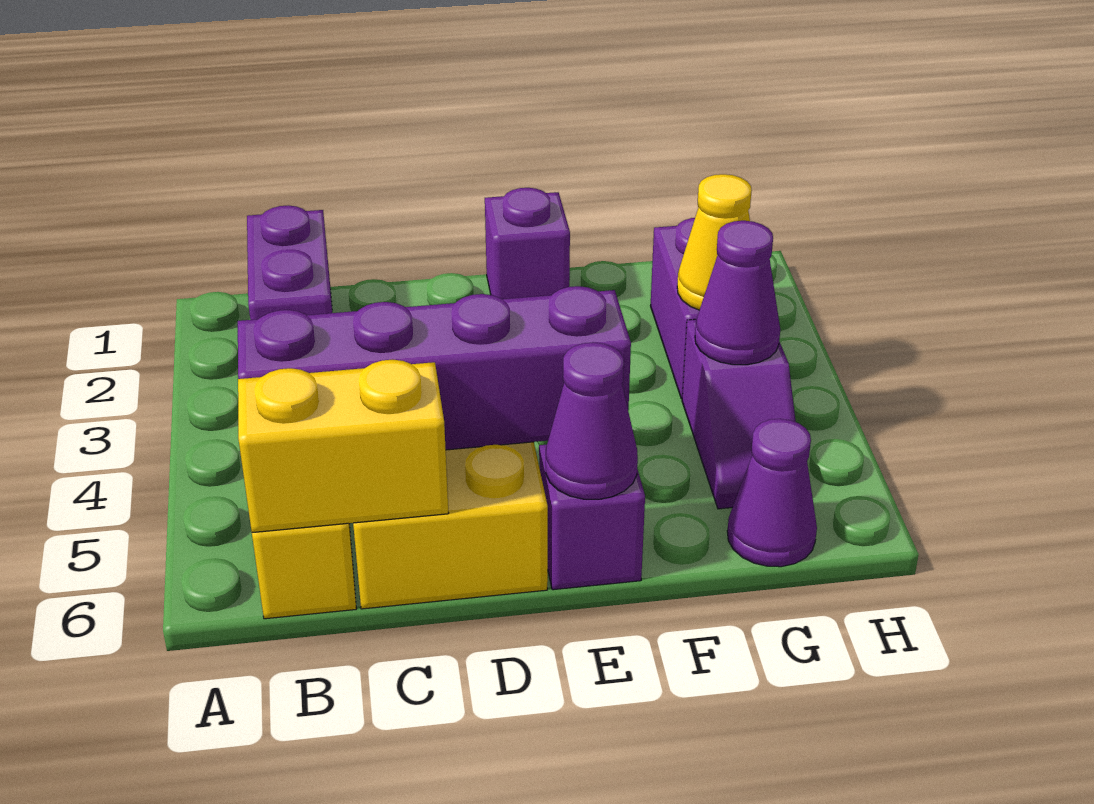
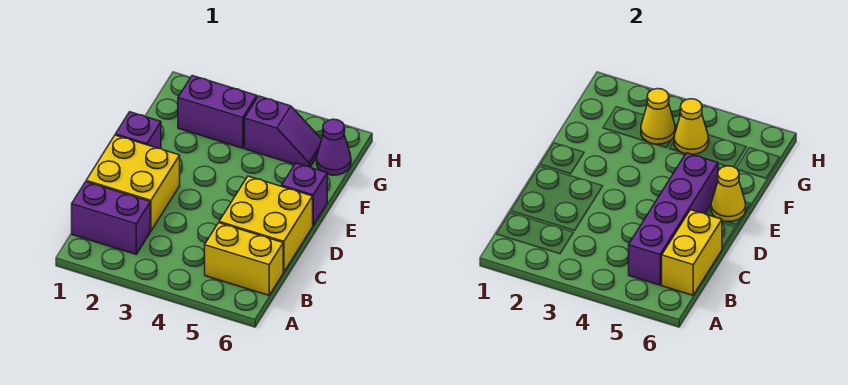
none -> yellow brick C1:D2 level 1
purple cone E6 level 2 -> yellow cone E6 level 2
purple cone G4 level 2 -> yellow cone G4 level 2

